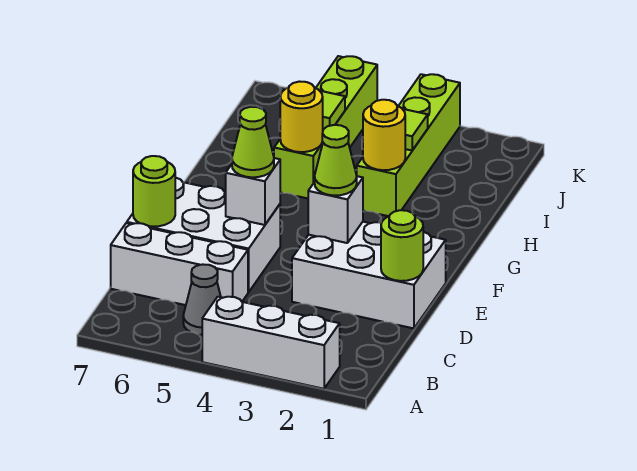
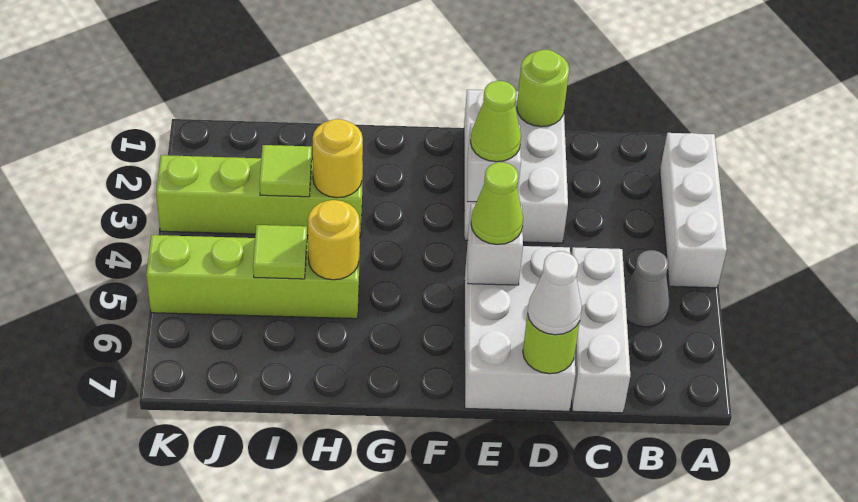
none -> white cone D7 level 3

